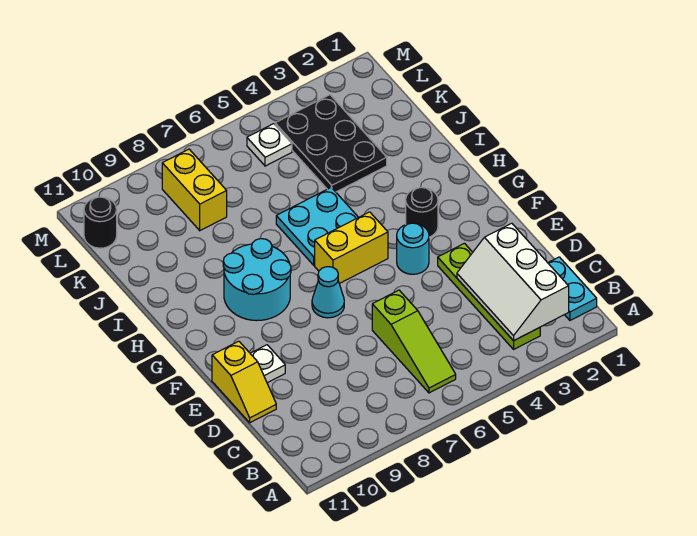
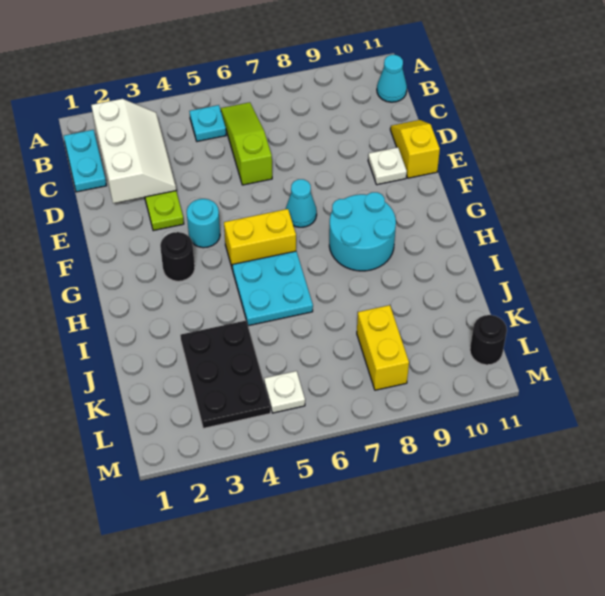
none -> cyan plate B5 level 1
none -> cyan cone B11 level 1

